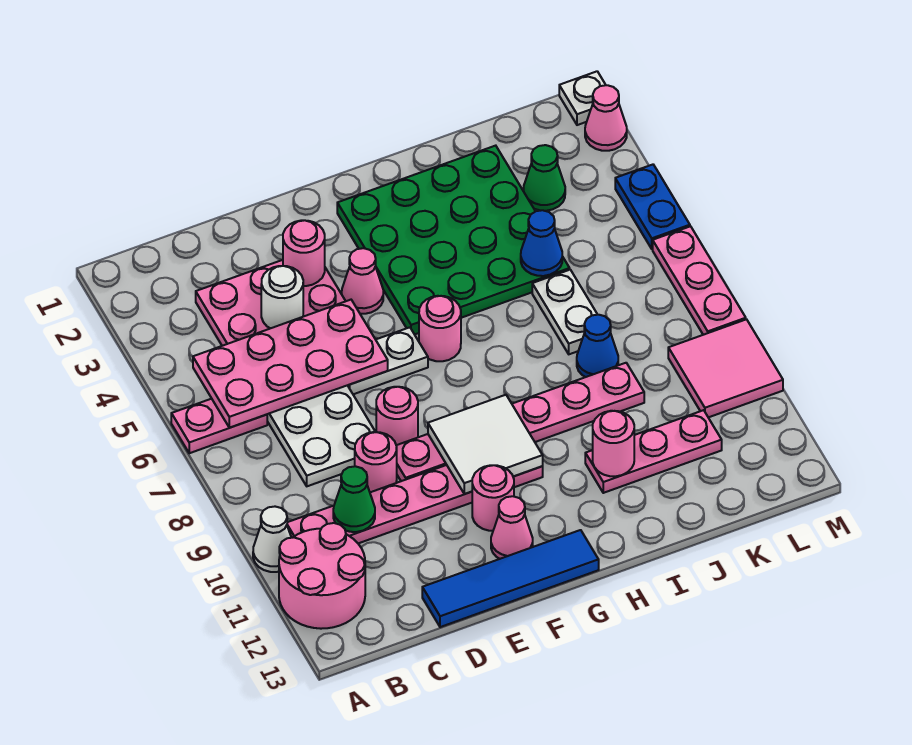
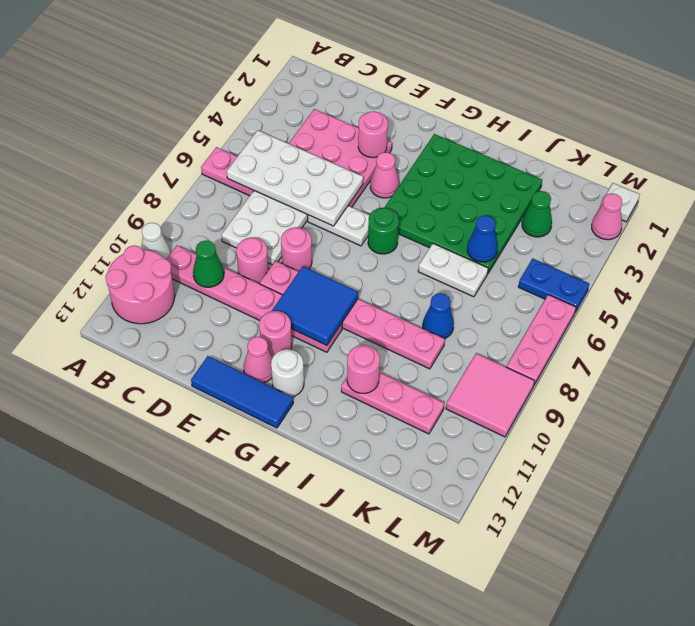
pink plate B5:E6 level 2 -> white plate B5:E6 level 2
white round brick D4 level 2 -> white round brick G12 level 1
blue tile D13:G13 level 1 -> blue tile E13:G13 level 1
white tile F9:G10 level 2 -> blue tile F9:G10 level 2
pink round brick G6 level 1 -> green round brick G6 level 1
white plate J6:J7 level 1 -> white plate I6:J6 level 1
blue plate M4:M5 level 1 -> blue plate L5:M5 level 1

